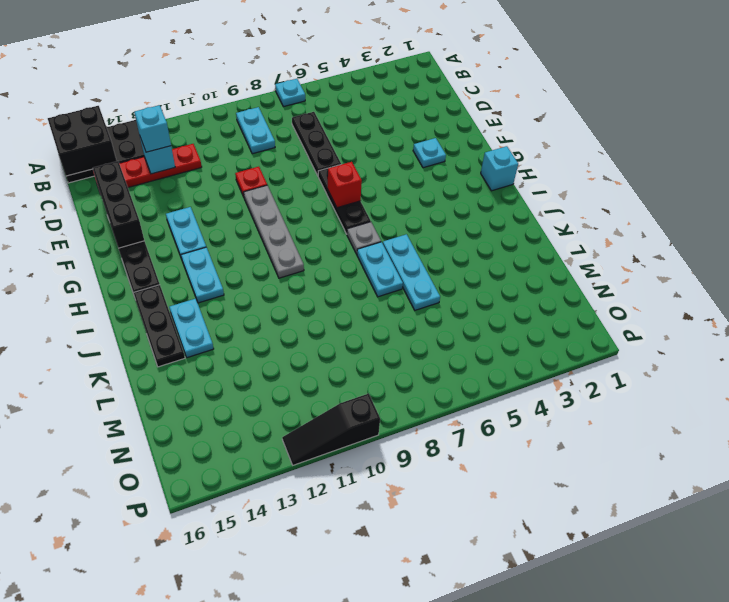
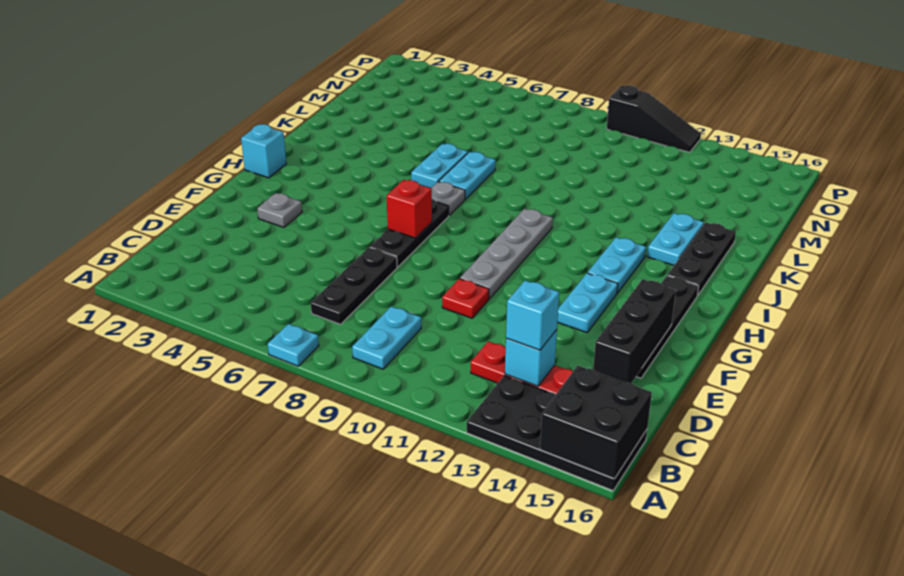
cyan plate F3 level 1 -> grey plate F3 level 1
cyan plate J6:L6 level 1 -> cyan plate J6:K6 level 1

